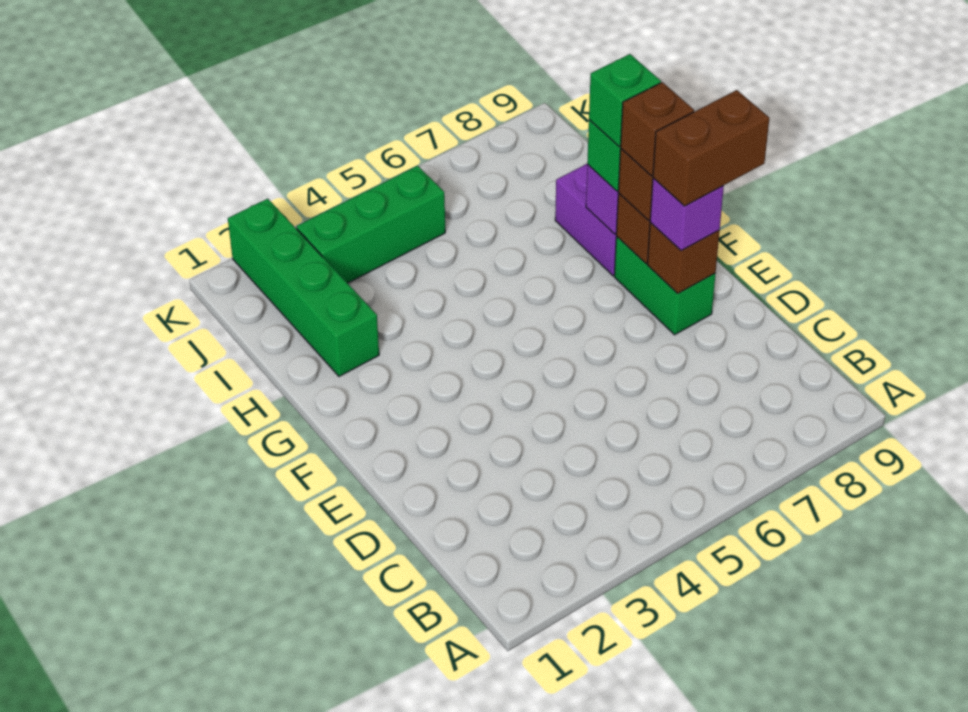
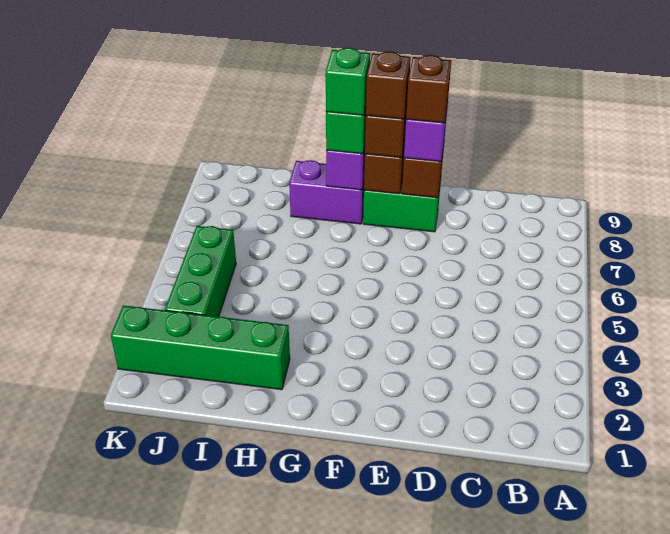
brown brick E8:E9 level 4 -> brown brick E8 level 4

